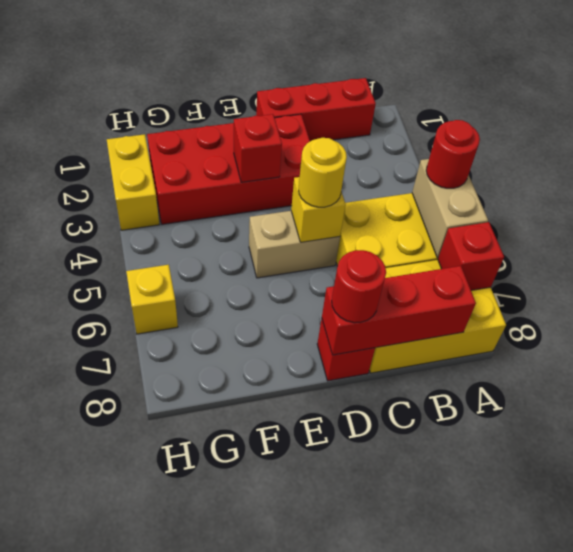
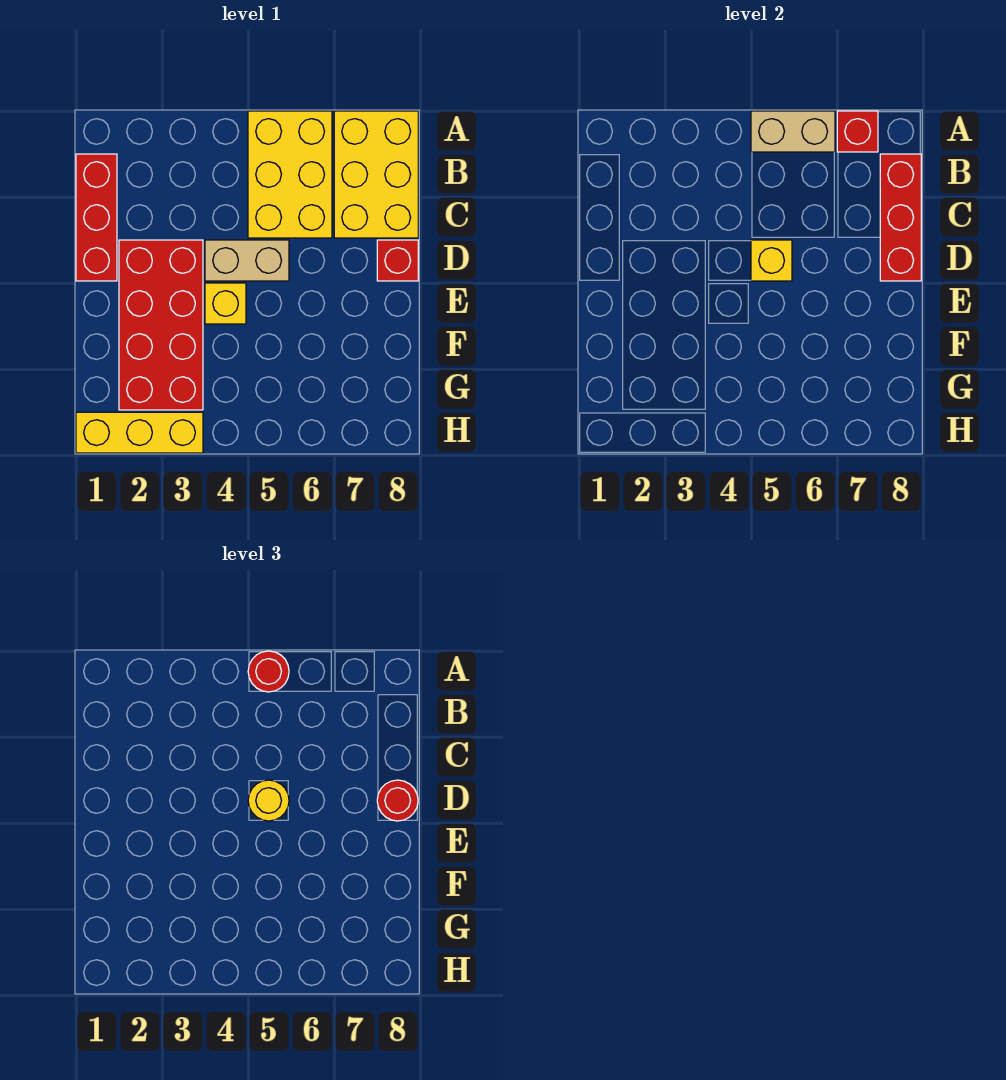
tan brick D5:E5 level 1 -> tan brick D4:D5 level 1
red brick E3 level 2 -> none
yellow brick H2:H3 level 1 -> yellow brick H1:H3 level 1
yellow brick H6 level 1 -> yellow brick E4 level 1

